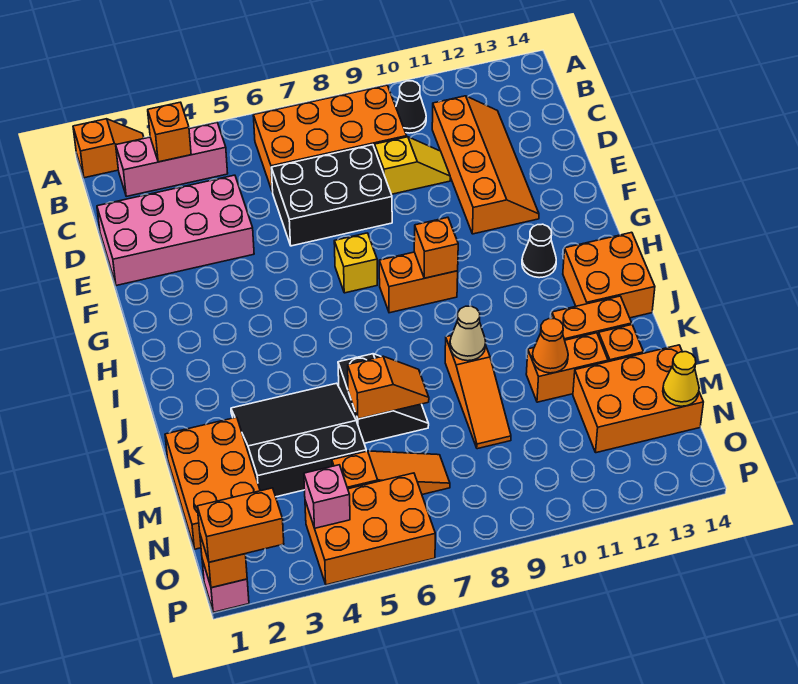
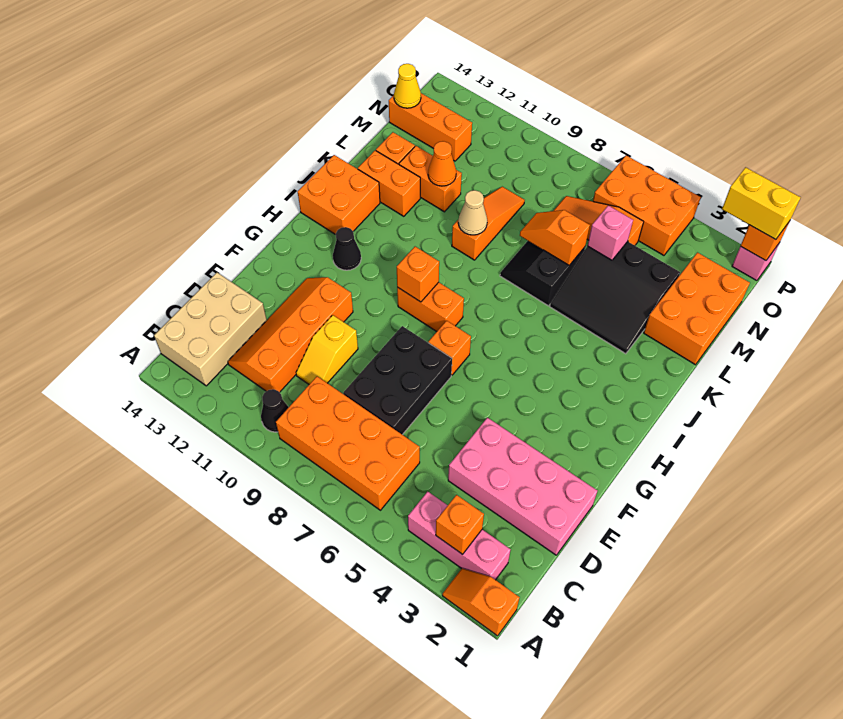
none -> tan brick B13:D14 level 1
black brick D6:E8 level 1 -> black brick D7:F8 level 1
yellow slope D9:D10 level 1 top 9 -> yellow slope D10:E10 level 1 top E
yellow brick G7 level 1 -> orange brick G7 level 1
orange brick M12:N14 level 1 -> orange brick N12:N14 level 1
pink brick O4 level 2 -> pink brick M5 level 2
orange brick P1:P2 level 3 -> yellow brick P1:P2 level 3

